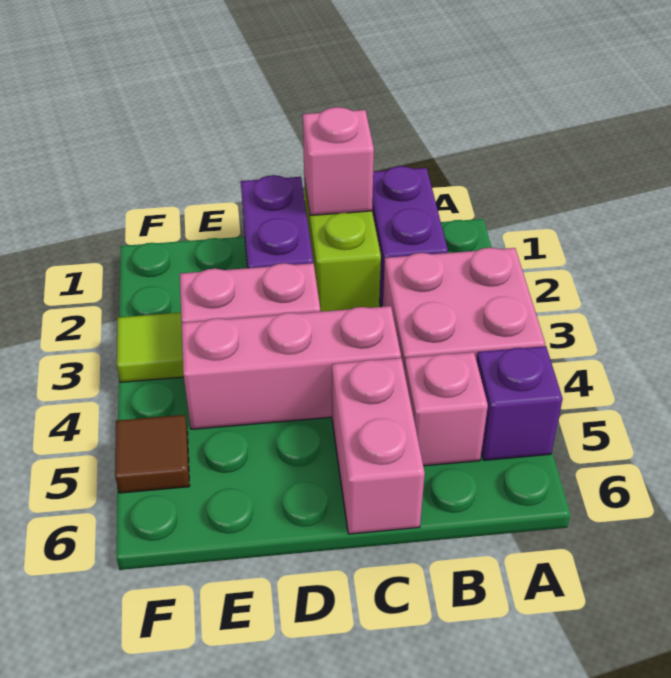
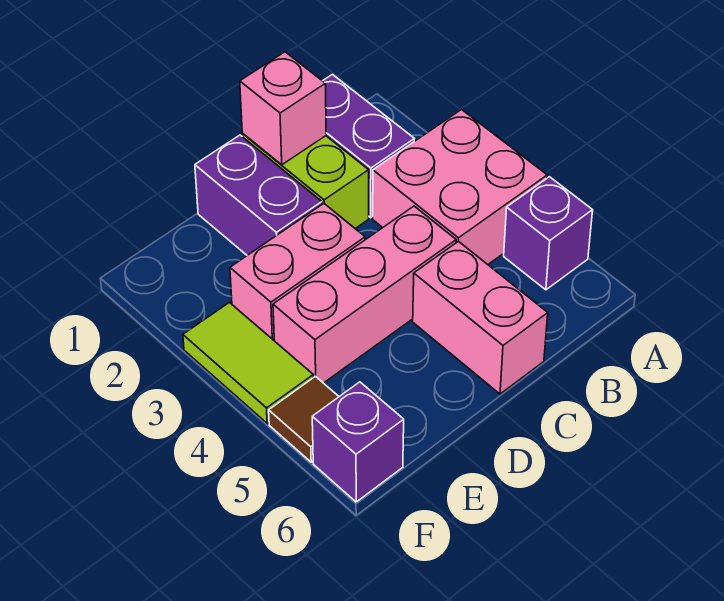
pink brick B5 level 1 -> none
lime tile F3 level 1 -> lime tile F3:F4 level 1
none -> purple brick F6 level 1

